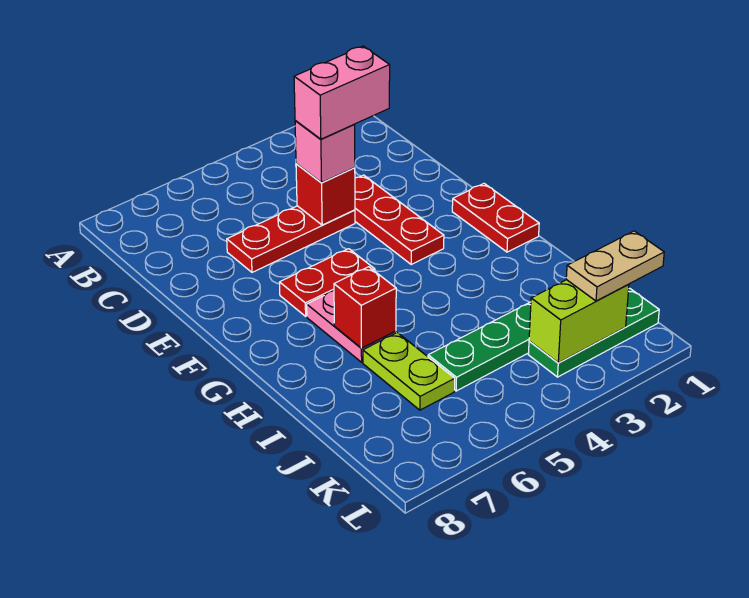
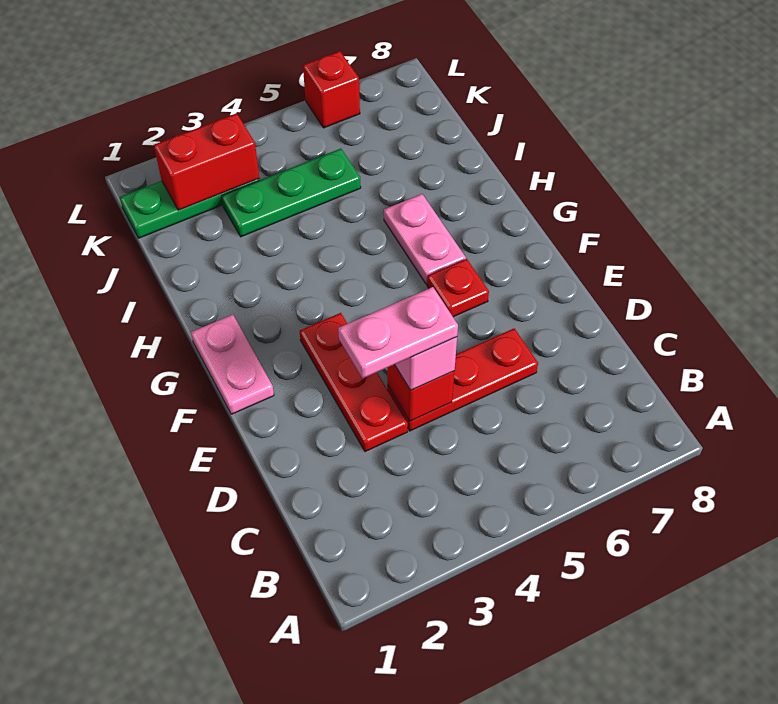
pink brick D3:D4 level 4 -> pink plate D3:D4 level 4
red plate F1:G1 level 1 -> pink plate F1:G1 level 1
red plate F5:F6 level 1 -> red plate F6 level 1
red brick H6 level 2 -> red brick L6 level 1
lime plate I6:J6 level 1 -> none
tan plate K1:K2 level 3 -> none
lime brick K2:K3 level 2 -> red brick K2:K3 level 2

